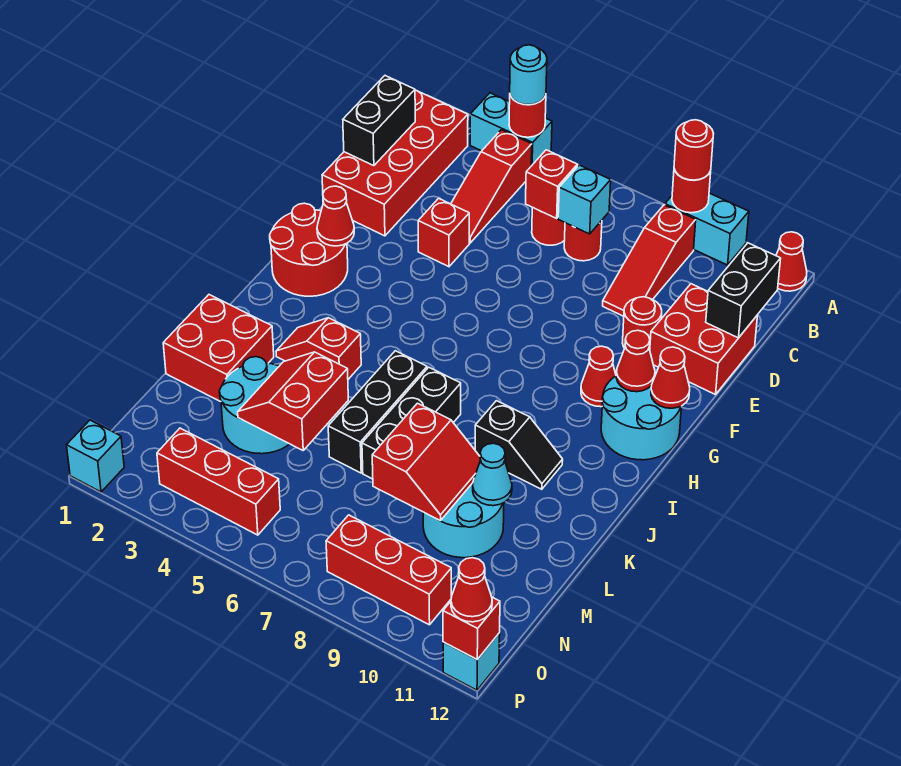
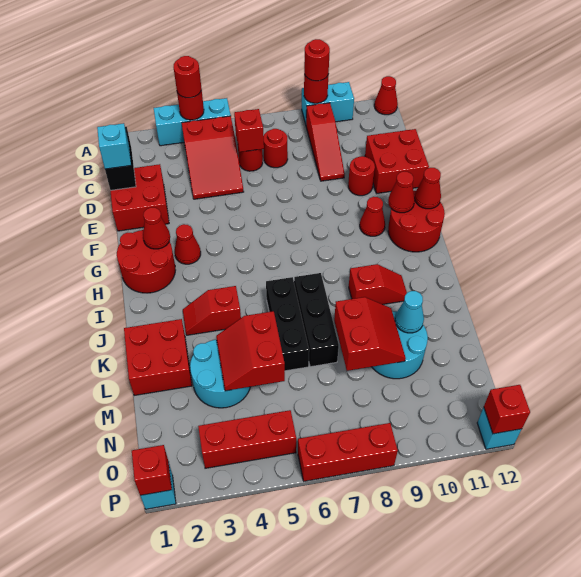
cyan brick A3:A4 level 1 -> cyan brick A3:A5 level 1
cyan round brick A4 level 3 -> red round brick A4 level 3
red brick B1:E2 level 1 -> red brick D1:E2 level 1
red slope B4:D4 level 1 top B -> red slope B4:D5 level 1 top B
cyan brick C7 level 2 -> cyan brick D1 level 3
black brick C12:D12 level 2 -> none
red brick E4 level 1 -> red brick P1 level 2
cyan round brick G11:H12 level 1 -> red round brick G11:H12 level 1
black slope J9:J10 level 1 top 9 -> red slope J9:J10 level 1 top 9
red brick O8:O10 level 1 -> red brick P6:P8 level 1
red cone P12 level 3 -> red cone G3 level 1

